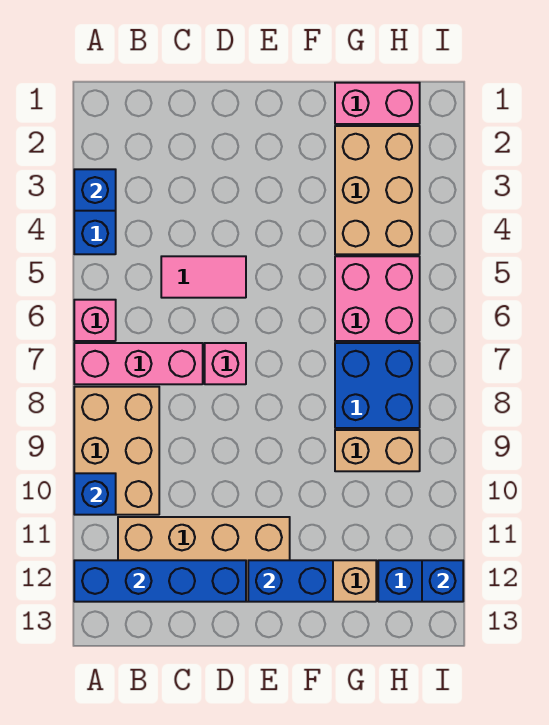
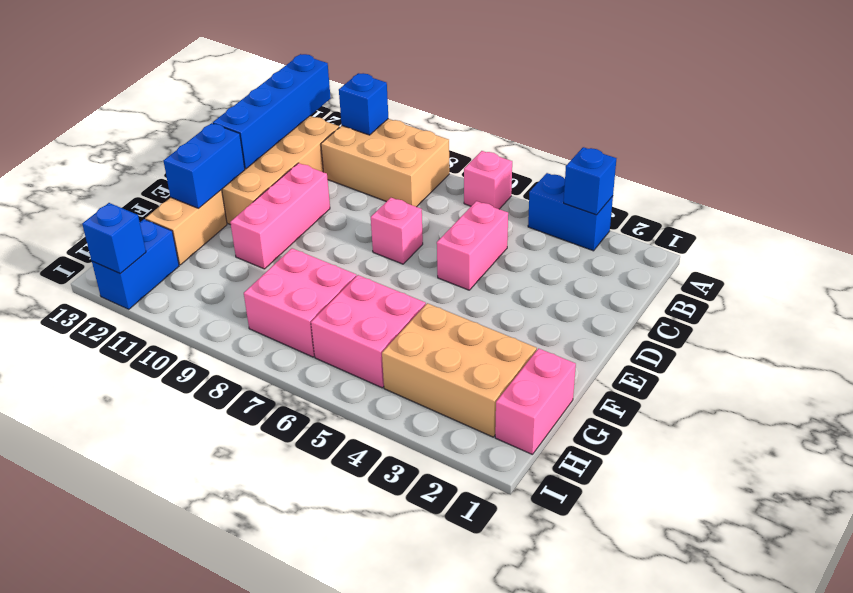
pink brick A7:C7 level 1 -> pink brick D10:F10 level 1
pink tile C5:D5 level 1 -> pink brick C5:D5 level 1
blue brick G7:H8 level 1 -> pink brick G7:H8 level 1
tan brick G9:H9 level 1 -> none

